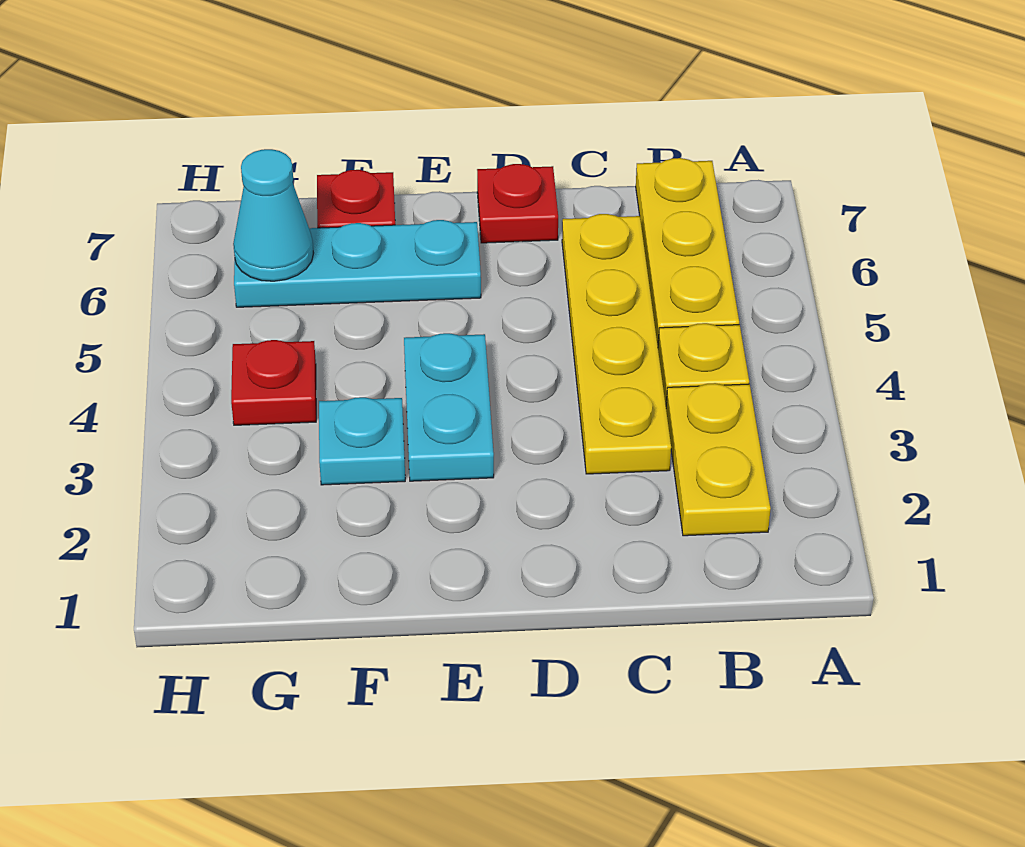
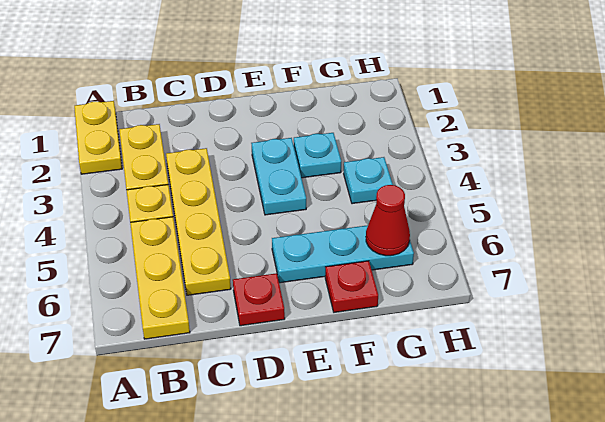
none -> yellow plate A1:A2 level 1
red plate G4 level 1 -> cyan plate G4 level 1
cyan cone G6 level 2 -> red cone G6 level 2

